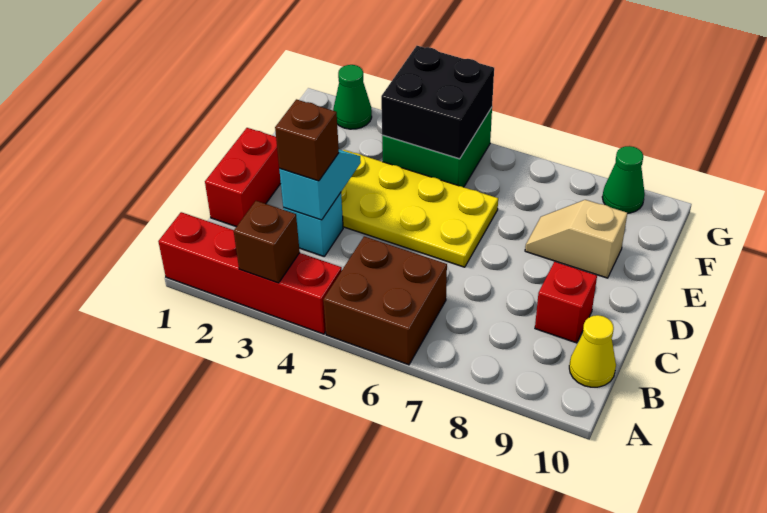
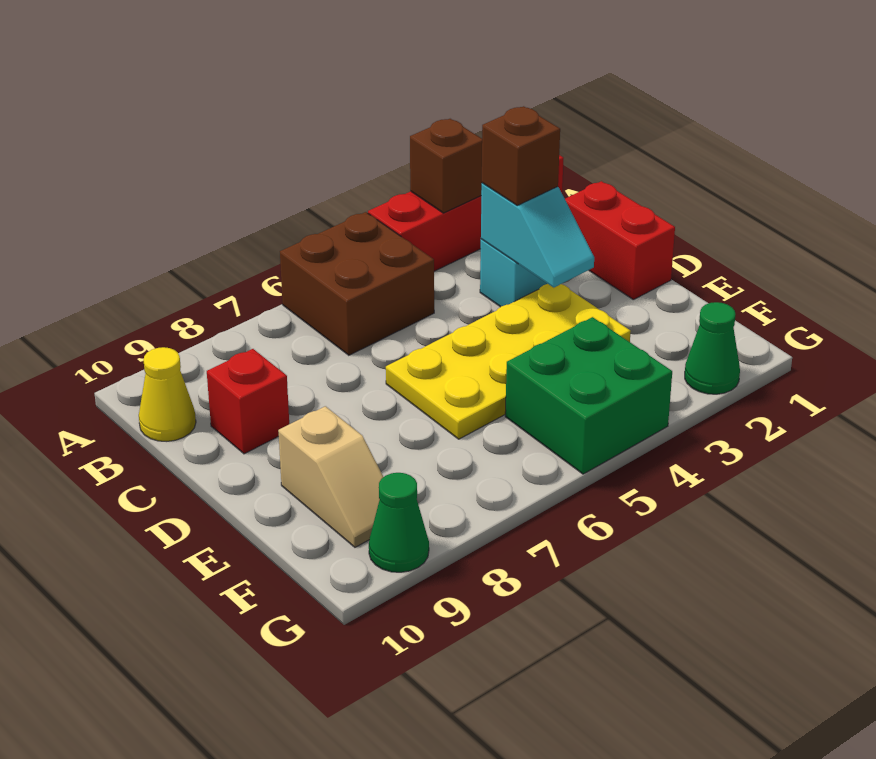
tan slope E8:E9 level 1 top 9 -> tan slope E9:F9 level 1 top E
black brick F4:G5 level 2 -> none

